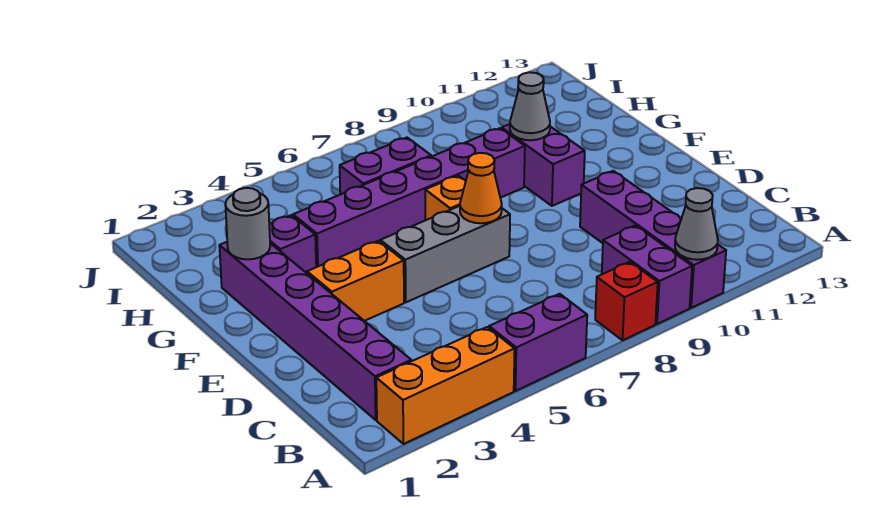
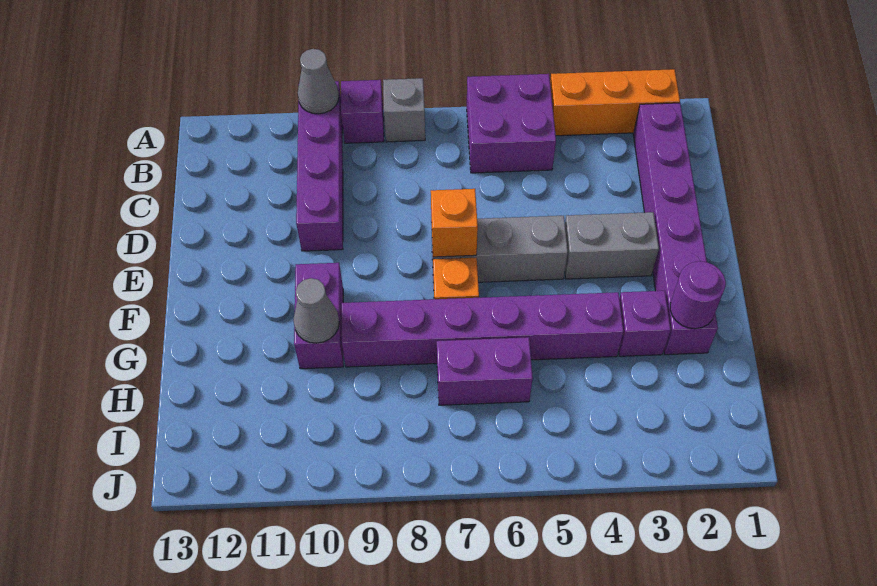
purple brick A5:A6 level 1 -> purple brick A5:B6 level 1
red brick A8 level 1 -> grey brick A8 level 1
purple brick A9:B9 level 1 -> purple brick A9 level 1
orange brick E3:E4 level 1 -> grey brick E3:E4 level 1
orange cone E7 level 2 -> orange brick E7 level 2
grey round brick G2 level 2 -> purple round brick G2 level 2

